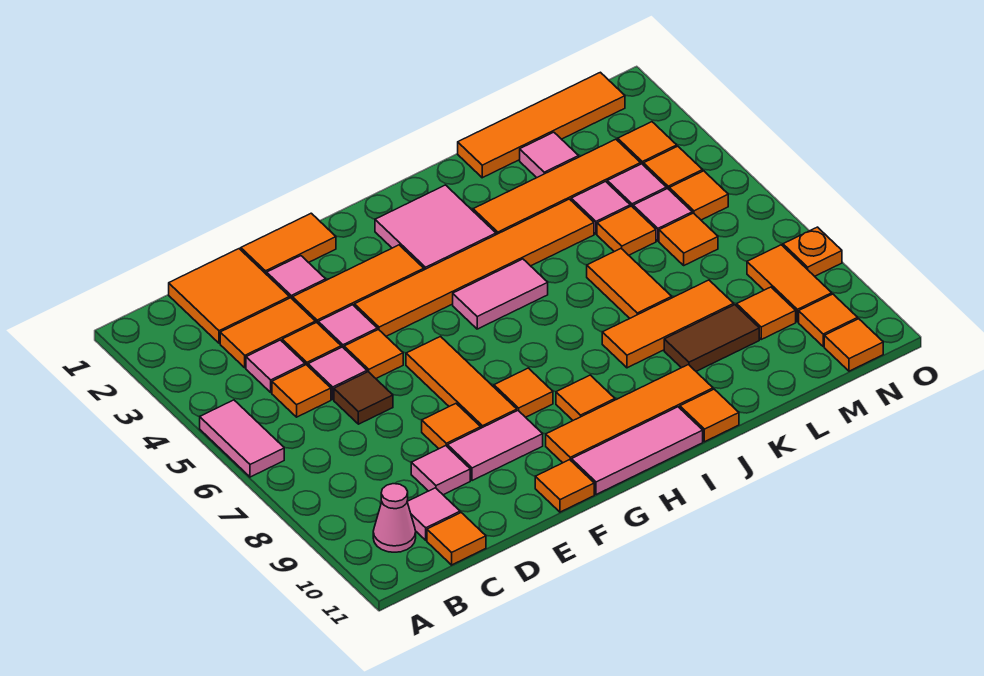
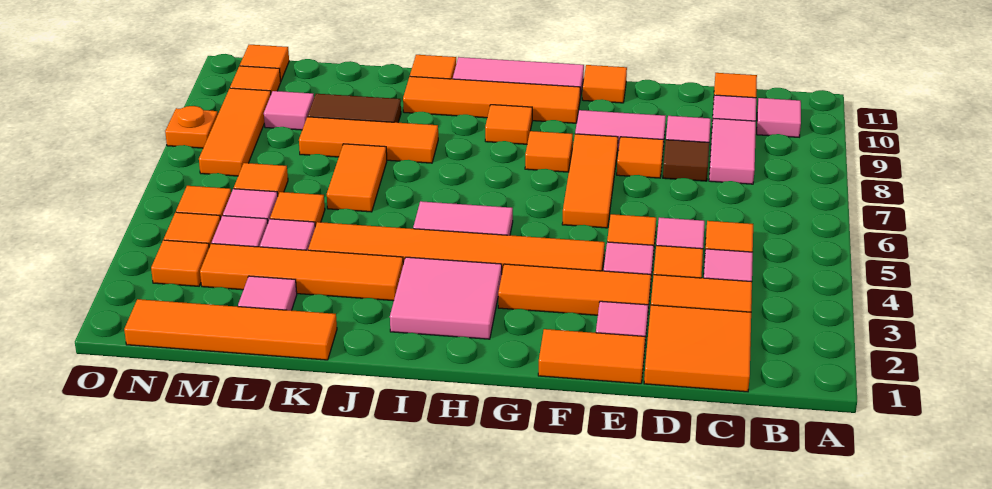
pink tile A5:A6 level 1 -> pink tile C8:C9 level 1
pink cone B10 level 1 -> pink tile B10 level 1
brown tile D6 level 1 -> brown tile D8 level 1
orange tile M9 level 1 -> pink tile M9 level 1
orange tile N8:N9 level 1 -> orange tile N7:N9 level 1

